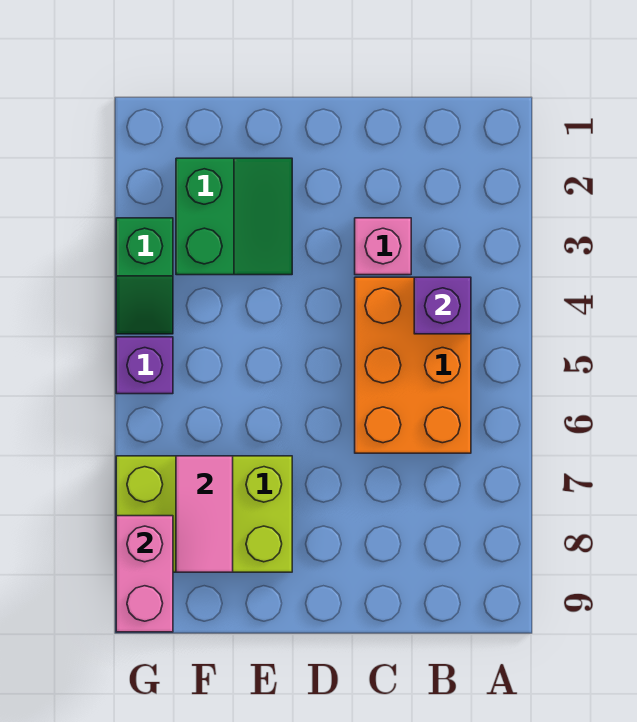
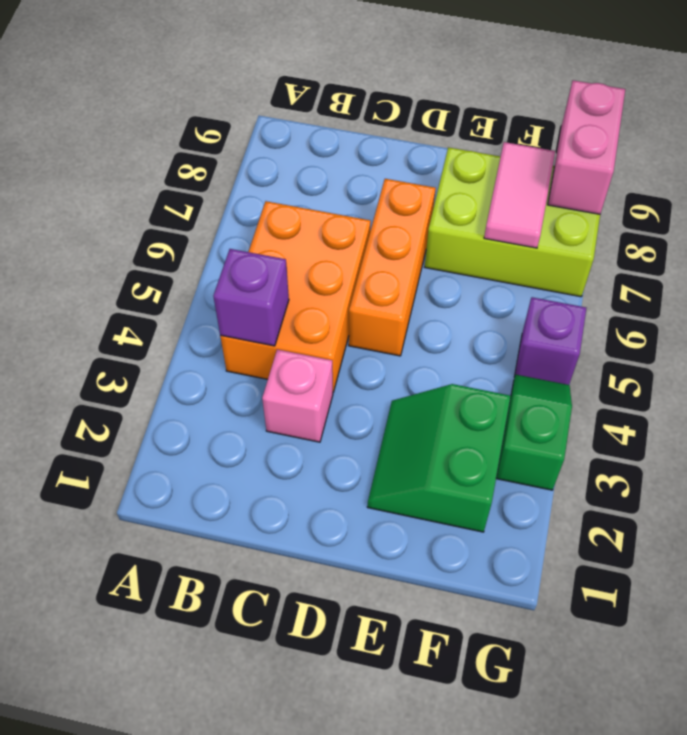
none -> orange brick D5:D7 level 1

